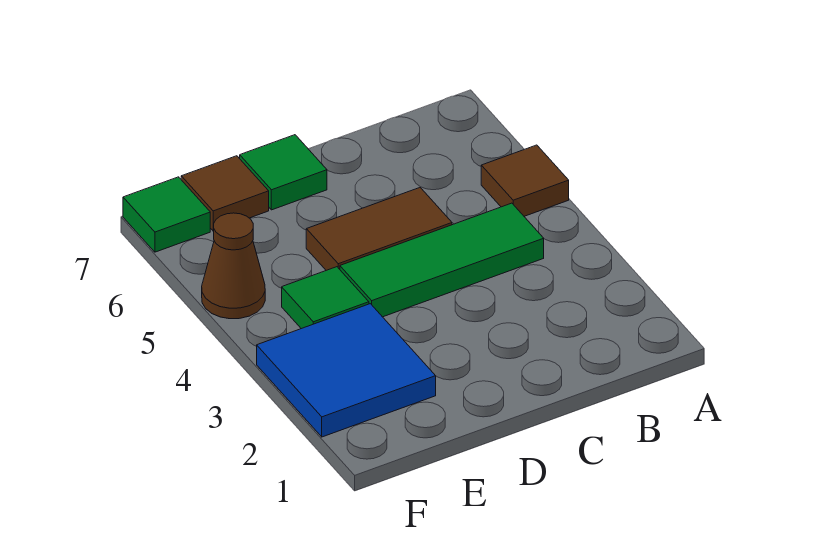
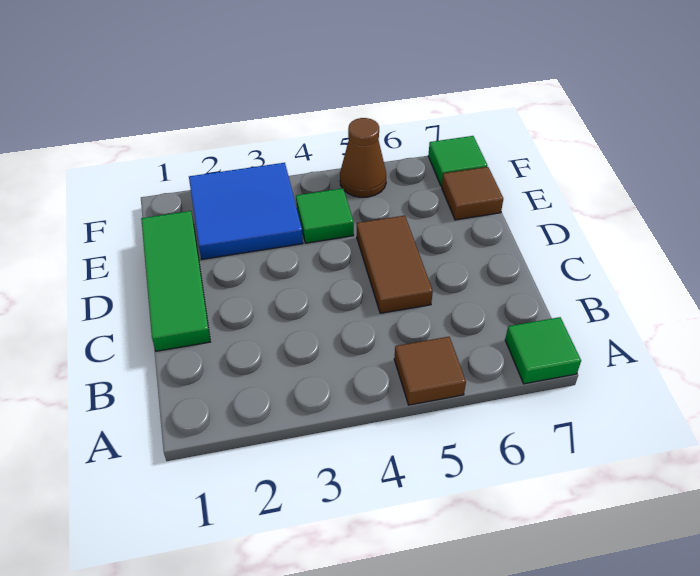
green tile B4:D4 level 1 -> green tile C1:E1 level 1
green tile D7 level 1 -> green tile A7 level 1

